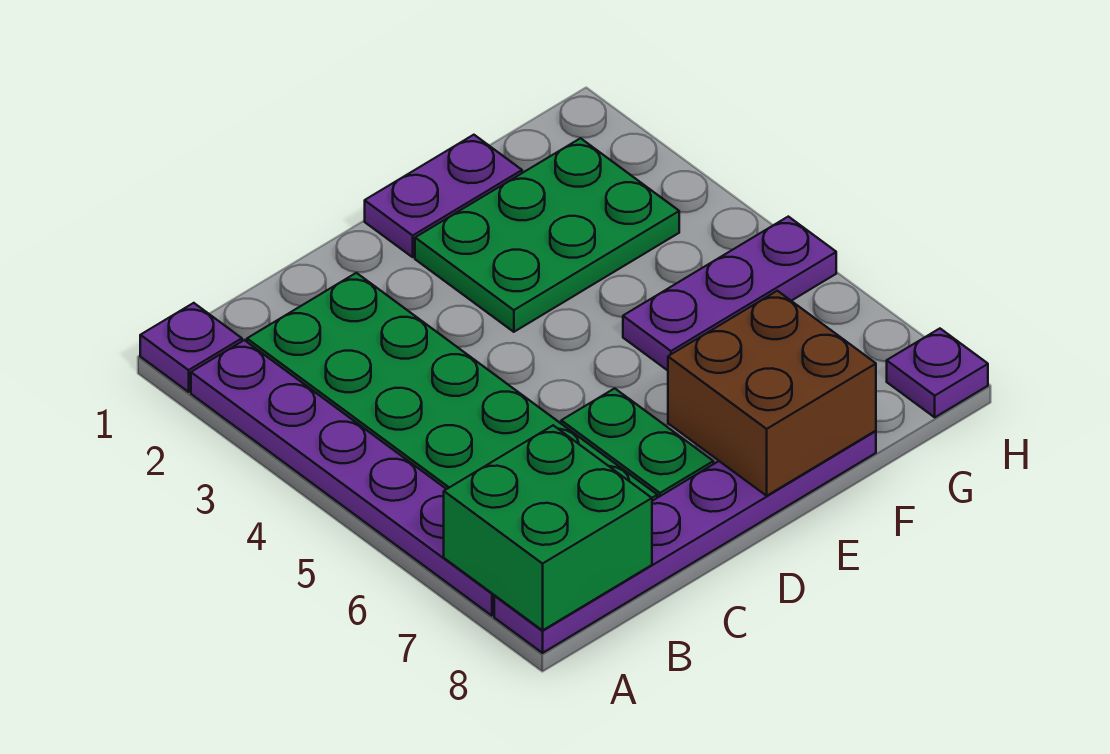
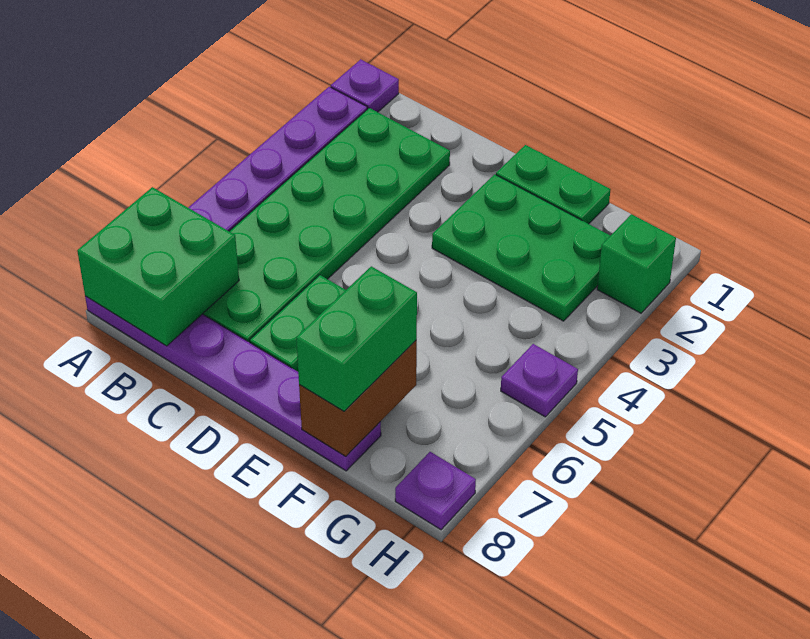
purple plate E1:F1 level 1 -> green plate E1:F1 level 1
brown brick E7:F8 level 2 -> brown brick F7:F8 level 2
purple plate F5:H5 level 1 -> purple plate H5 level 1
none -> green brick F7:F8 level 3
none -> green brick H2 level 1

